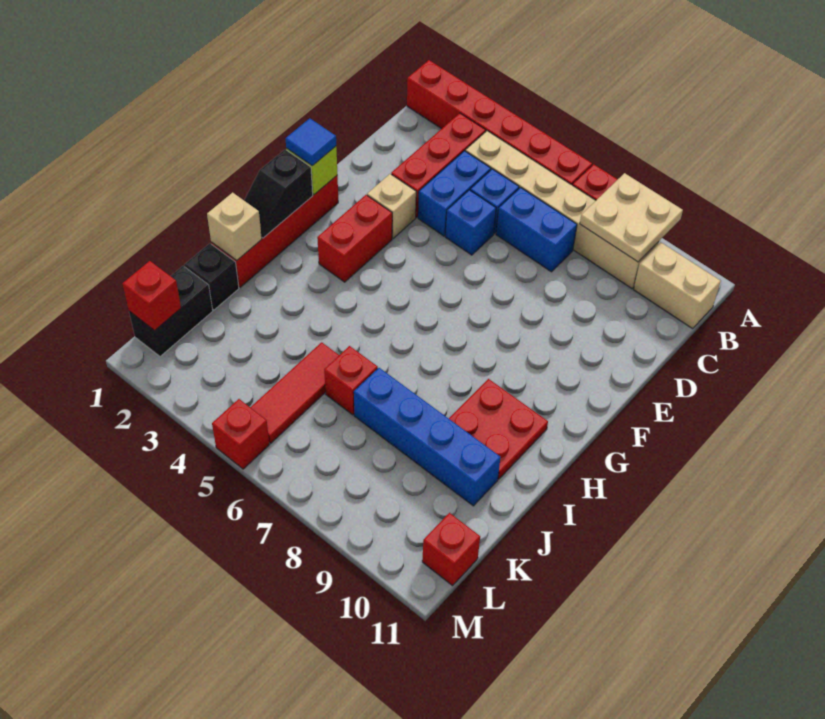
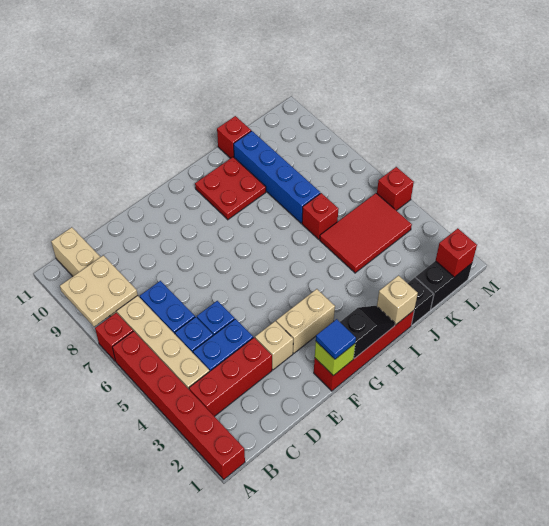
red brick F3:G3 level 1 -> tan brick F3:G3 level 1
red tile J5:L5 level 1 -> red tile J4:L5 level 1
red brick L11 level 1 -> red brick J11 level 1

